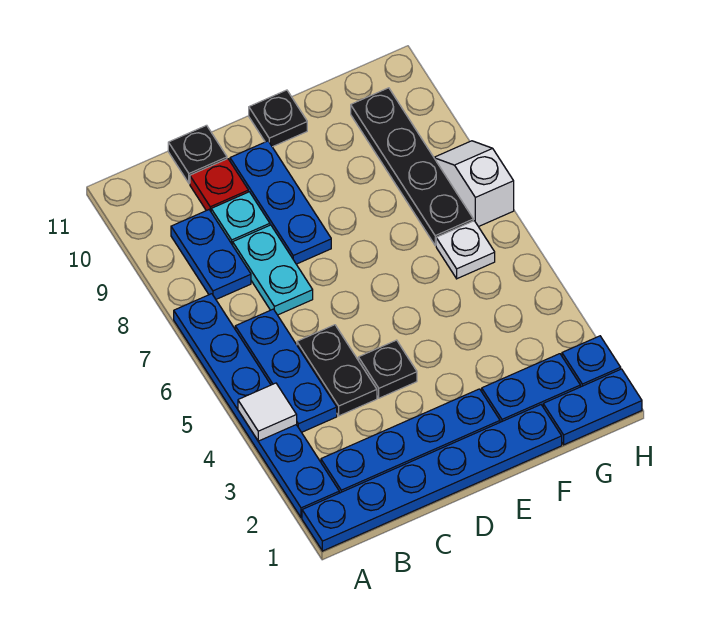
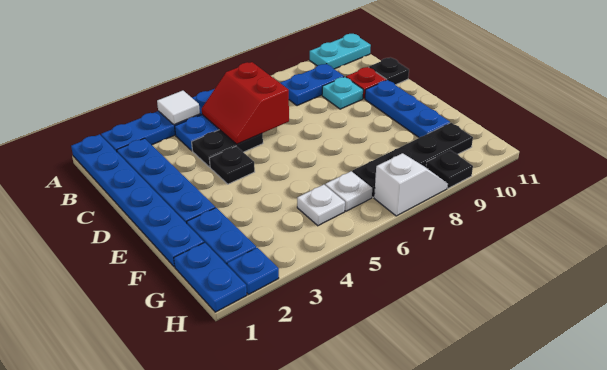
none -> red slope B5:C6 level 2 top 6
cyan plate C7:C8 level 1 -> cyan plate A10:A11 level 1
blue plate D8:D10 level 1 -> blue plate D10:F10 level 1
black plate E11 level 1 -> black plate H9 level 1
none -> white plate G5 level 1

